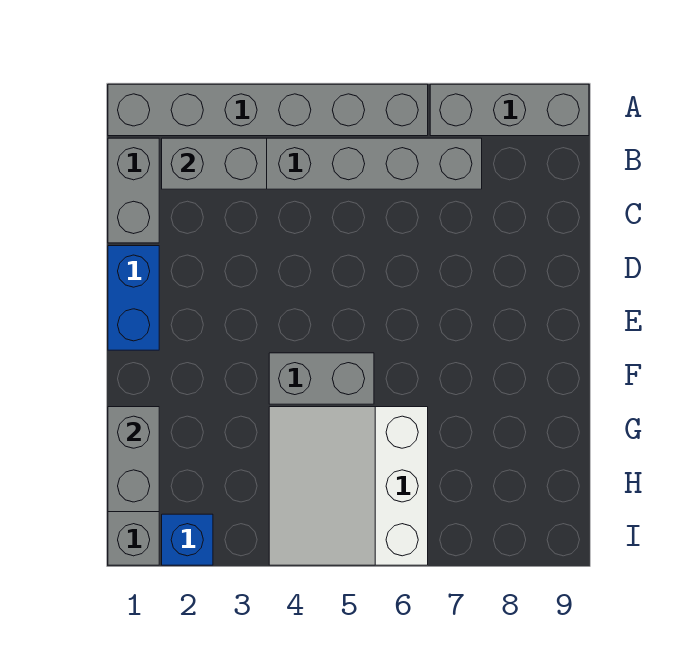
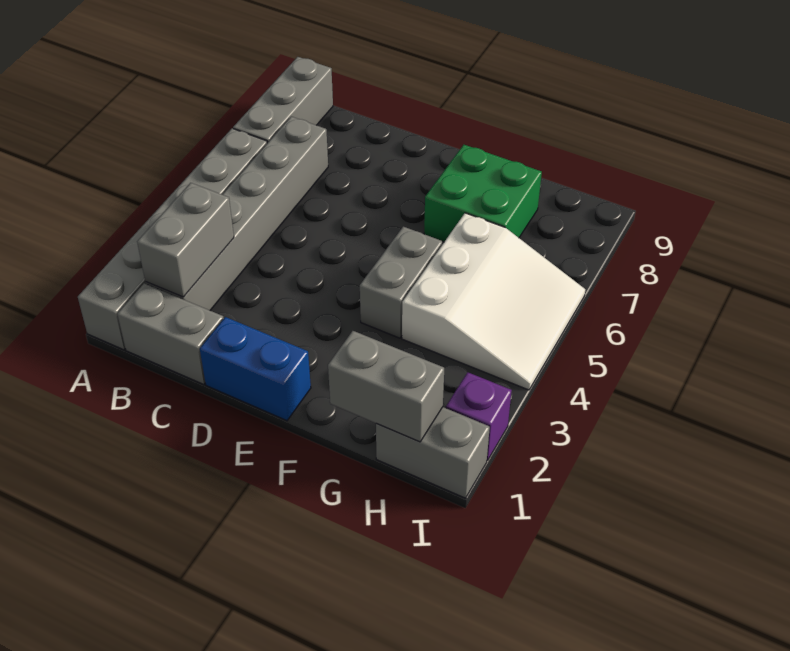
none -> green brick F7:G8 level 1
white slope G4:I6 level 1 top 6 -> white slope G4:I6 level 1 top G
blue brick I2 level 1 -> purple brick I2 level 1

